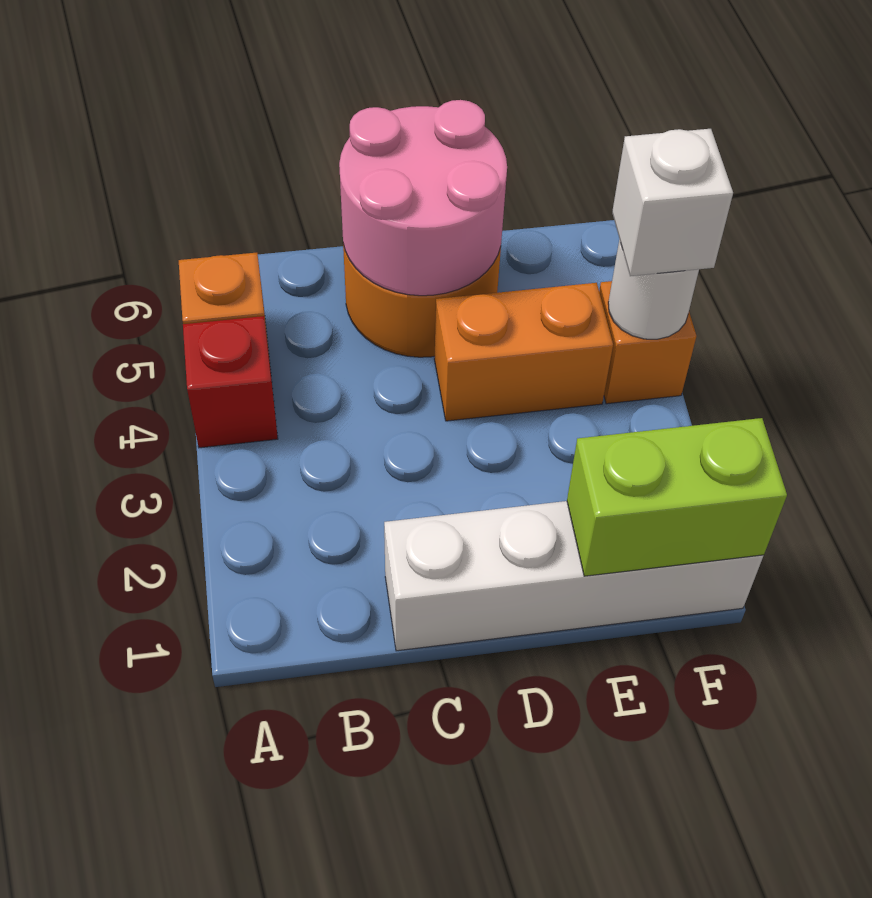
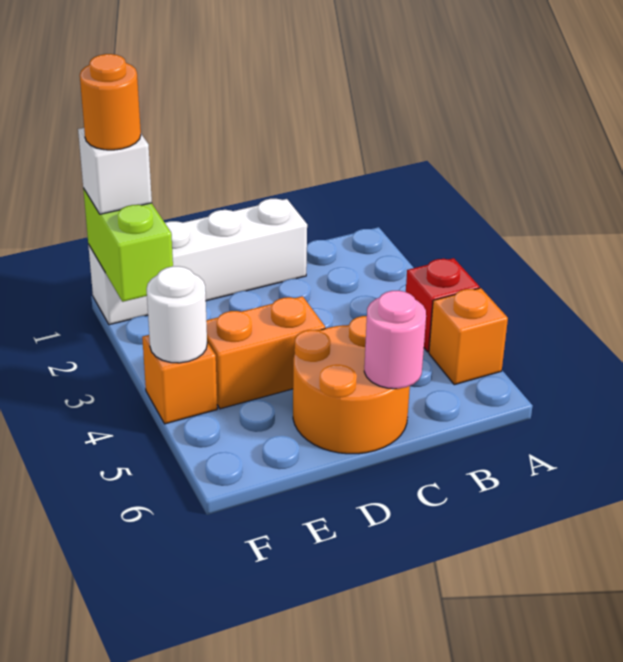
pink round brick C5:D6 level 2 -> pink round brick C6 level 2
lime brick E1:F1 level 2 -> lime brick F1:F2 level 2
none -> orange round brick F1 level 4
white brick F4 level 3 -> white brick F1 level 3

